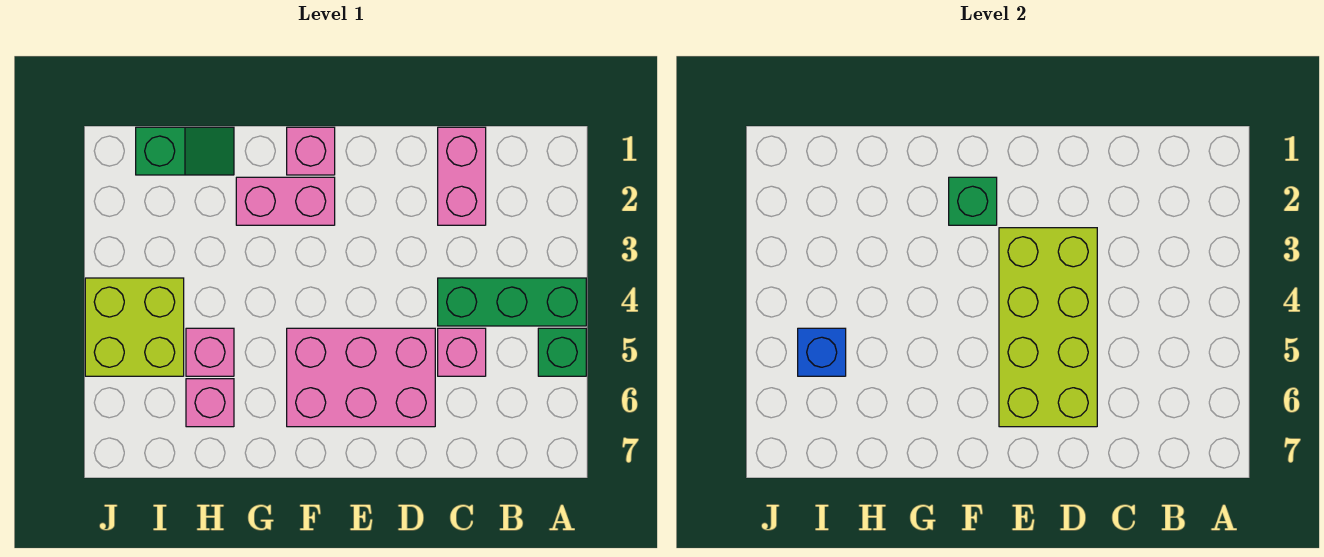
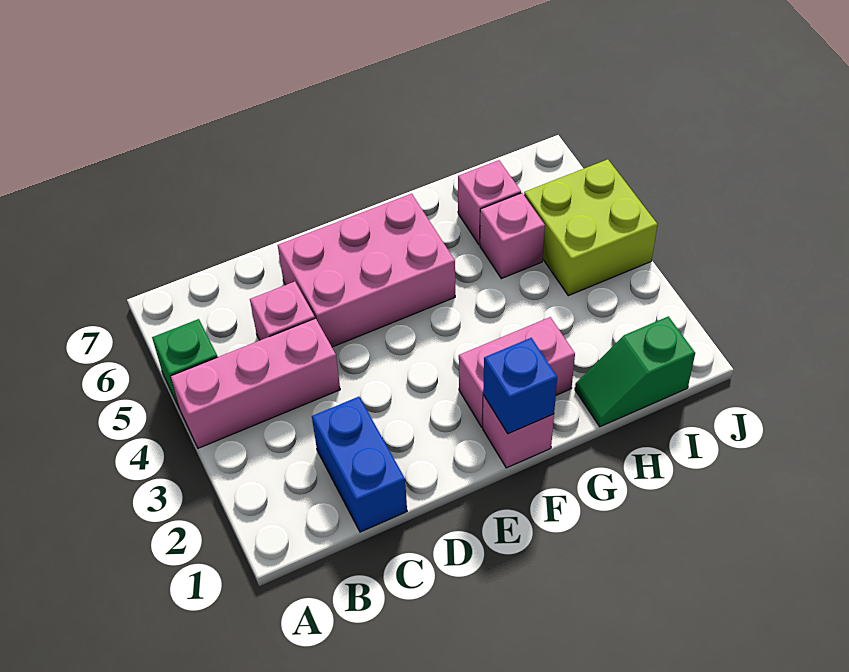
green brick A4:C4 level 1 -> pink brick A4:C4 level 1
pink brick C1:C2 level 1 -> blue brick C1:C2 level 1
lime brick D3:E6 level 2 -> none
green brick F2 level 2 -> none
blue brick I5 level 2 -> blue brick F1 level 2

